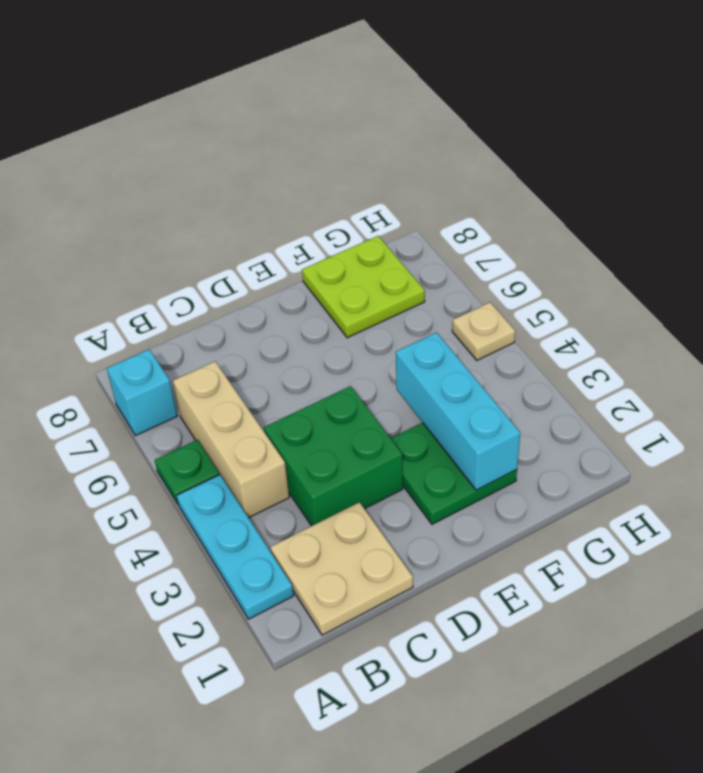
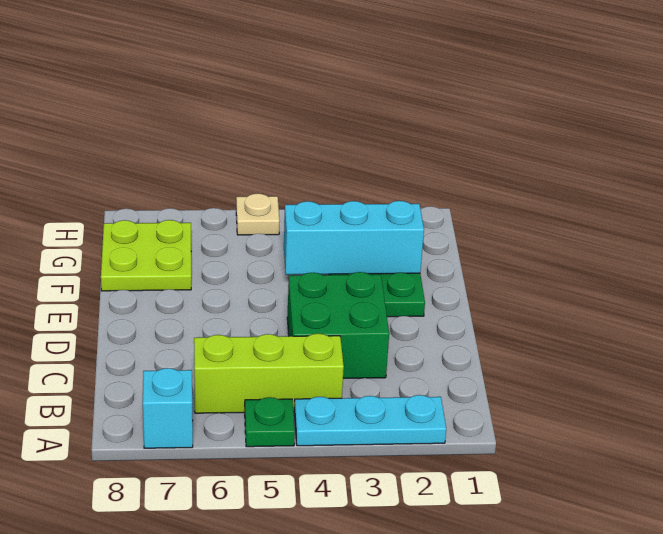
tan plate B1:C2 level 1 -> none
tan brick B4:B6 level 1 -> lime brick B4:B6 level 1

